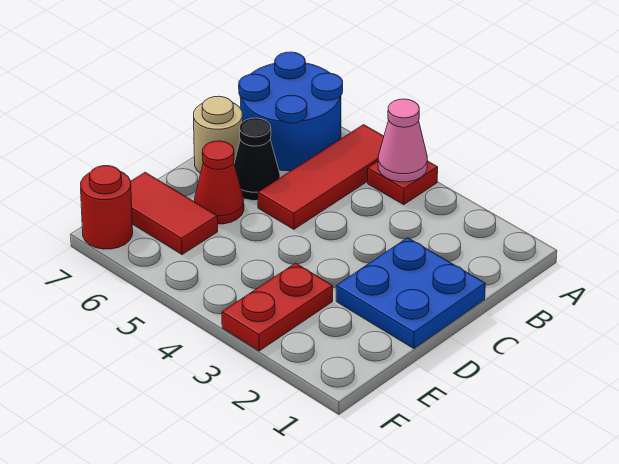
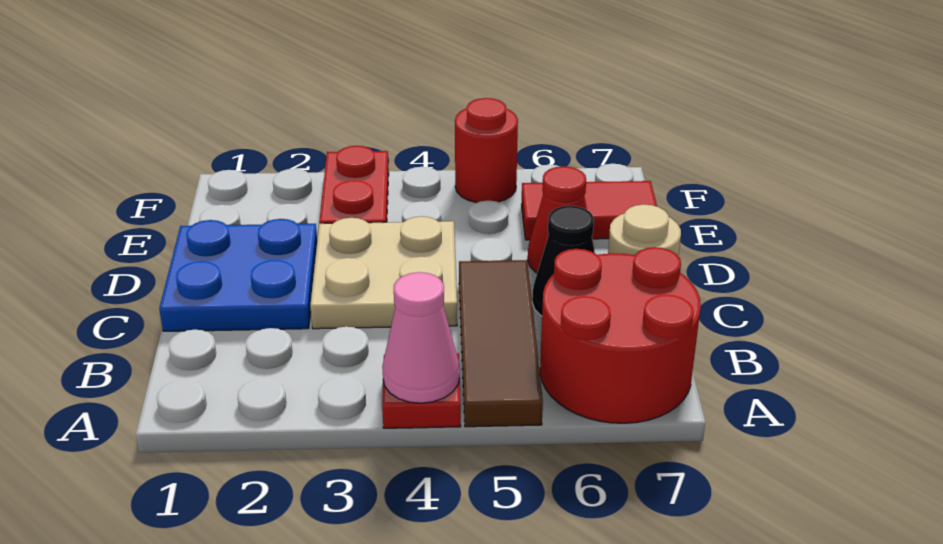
red tile A5:C5 level 1 -> brown tile A5:C5 level 1
blue round brick A6:B7 level 1 -> red round brick A6:B7 level 1
none -> tan plate C3:D4 level 1
red round brick F7 level 1 -> red round brick F5 level 1

